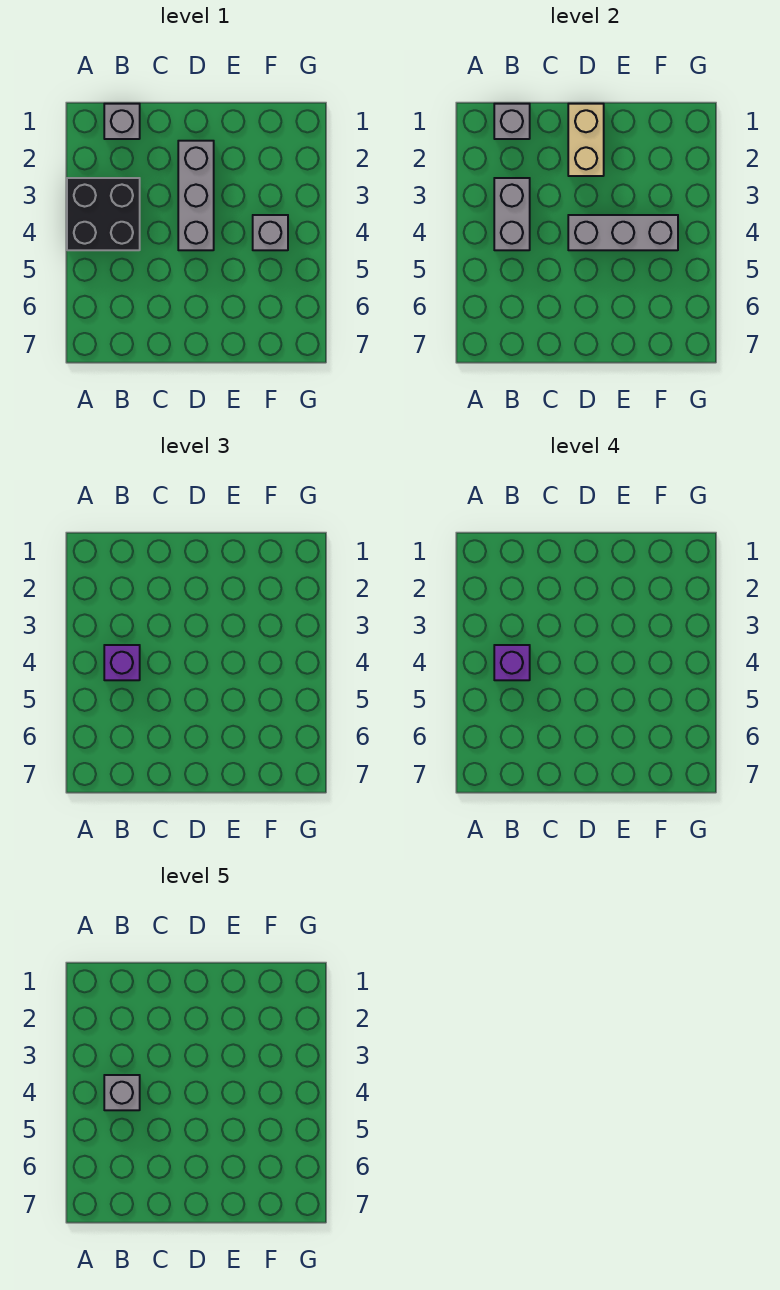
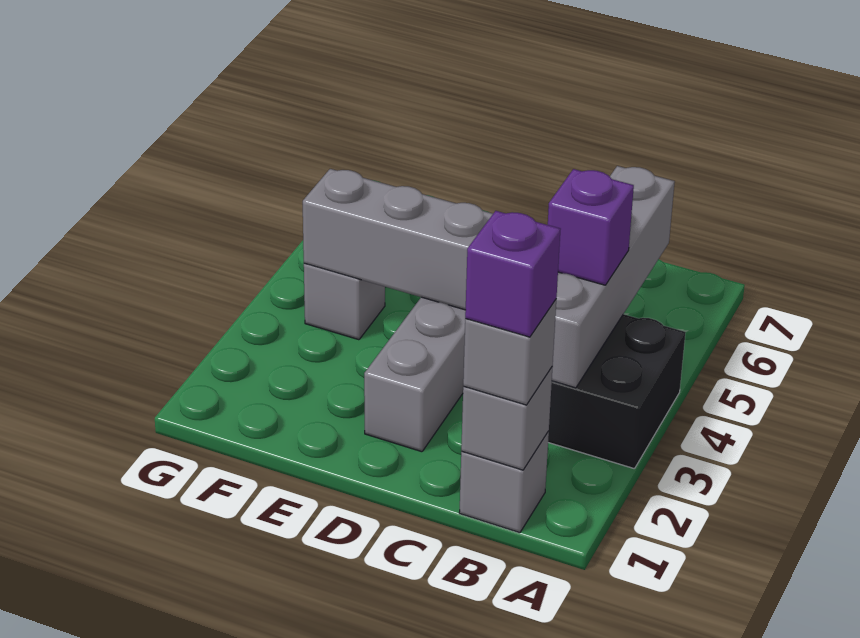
grey brick B3:B4 level 2 -> grey brick B3:B6 level 2
purple brick B4 level 4 -> purple brick B1 level 4
grey brick B4 level 5 -> grey brick B1 level 3
tan brick D1:D2 level 2 -> none

